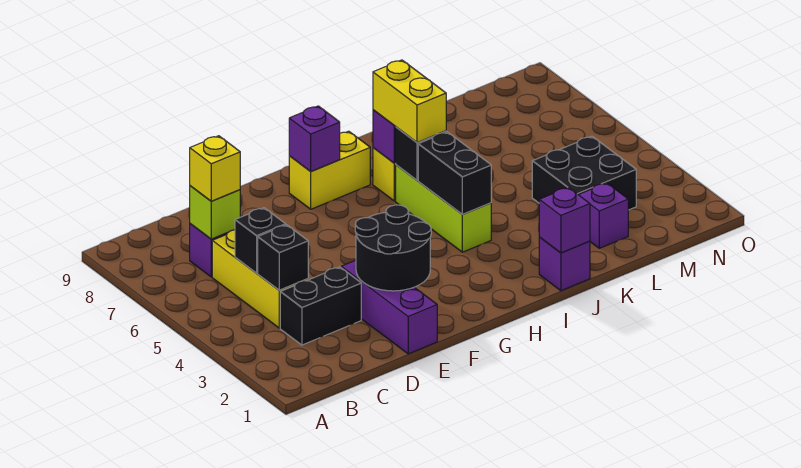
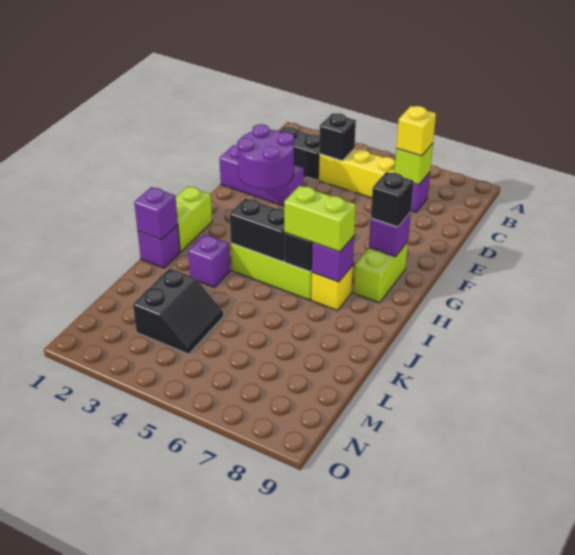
black brick C3:D3 level 1 -> black brick C2:C3 level 1
black brick C5 level 2 -> black brick G8 level 3
black round brick E2:F3 level 2 -> purple round brick E2:F3 level 2
yellow brick G8:H8 level 1 -> lime brick G8:H8 level 1
none -> lime brick H1:I1 level 1
yellow brick I6:I7 level 3 -> lime brick I6:I7 level 3
purple brick L2 level 1 -> purple brick J3 level 1
black brick L3:M4 level 1 -> black slope L3:M4 level 1 top 3

